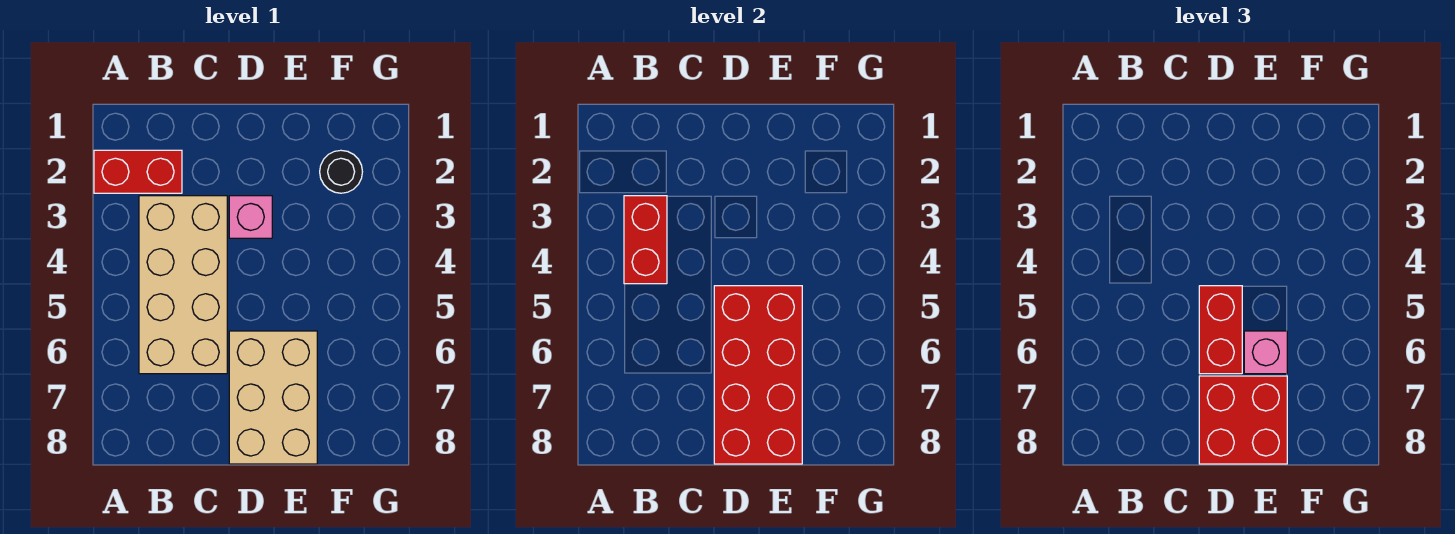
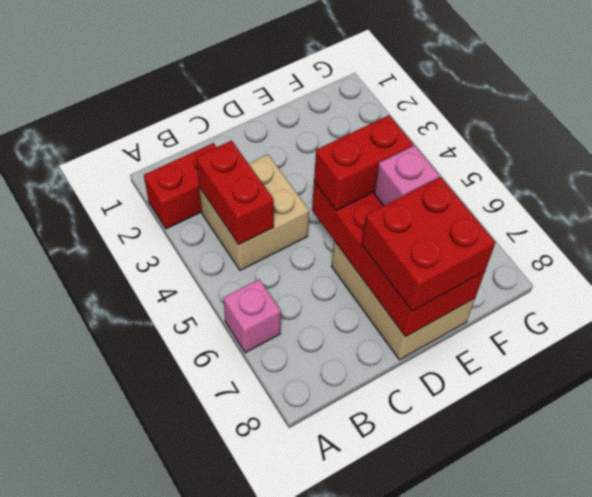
tan brick B3:C6 level 1 -> tan brick B3:C4 level 1
pink brick D3 level 1 -> pink brick A6 level 1
red brick D5:D6 level 3 -> red brick D5:E5 level 3
black round brick F2 level 1 -> none

